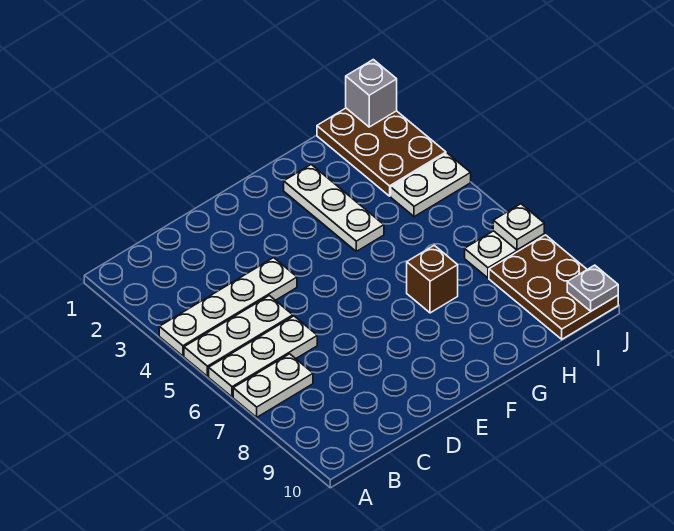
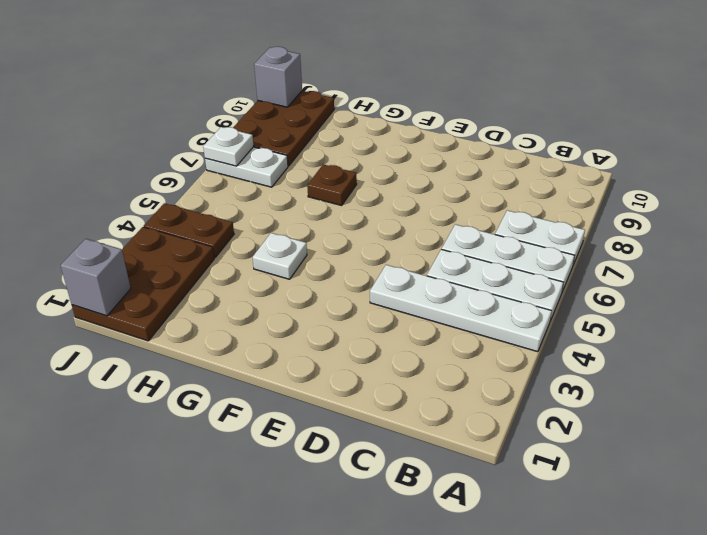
white plate G2:G4 level 1 -> white plate G4 level 1
brown brick G7 level 1 -> brown plate G7 level 1
white plate I4:J4 level 1 -> brown plate I4:J4 level 1
grey plate J10 level 2 -> grey brick J10 level 2

